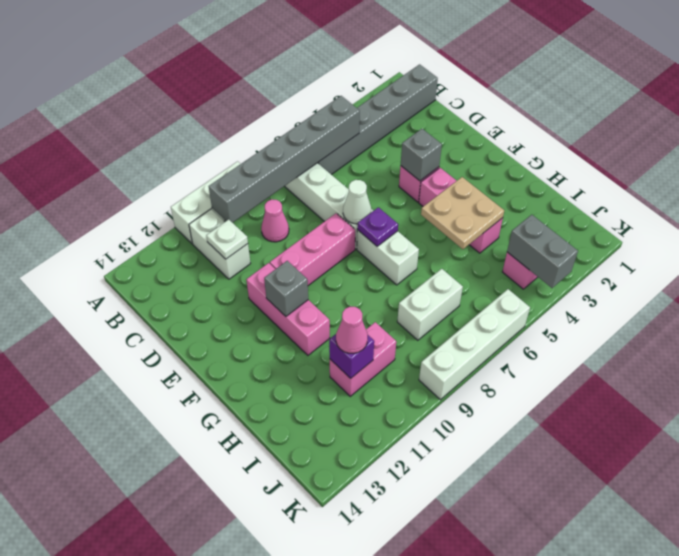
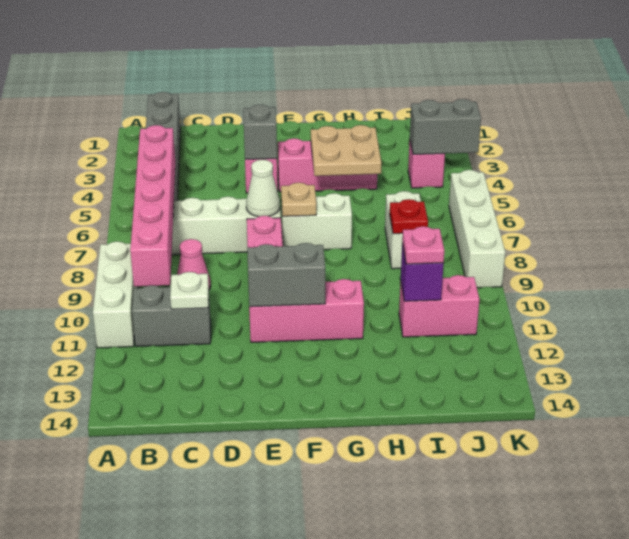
grey brick B5:B10 level 2 -> pink brick B5:B10 level 2
white brick B11:C11 level 1 -> grey brick B11:C11 level 1
purple plate F7 level 2 -> tan plate F7 level 2
grey brick F11 level 2 -> grey brick E11:F11 level 2
none -> red plate I8 level 2
pink brick I10:I11 level 1 -> pink brick I11:J11 level 1
pink cone I11 level 3 -> pink plate I11 level 3

